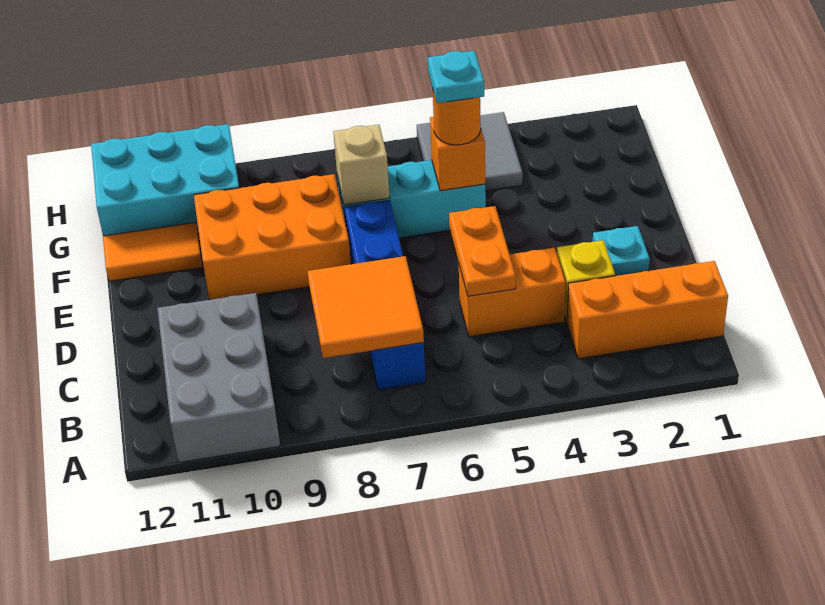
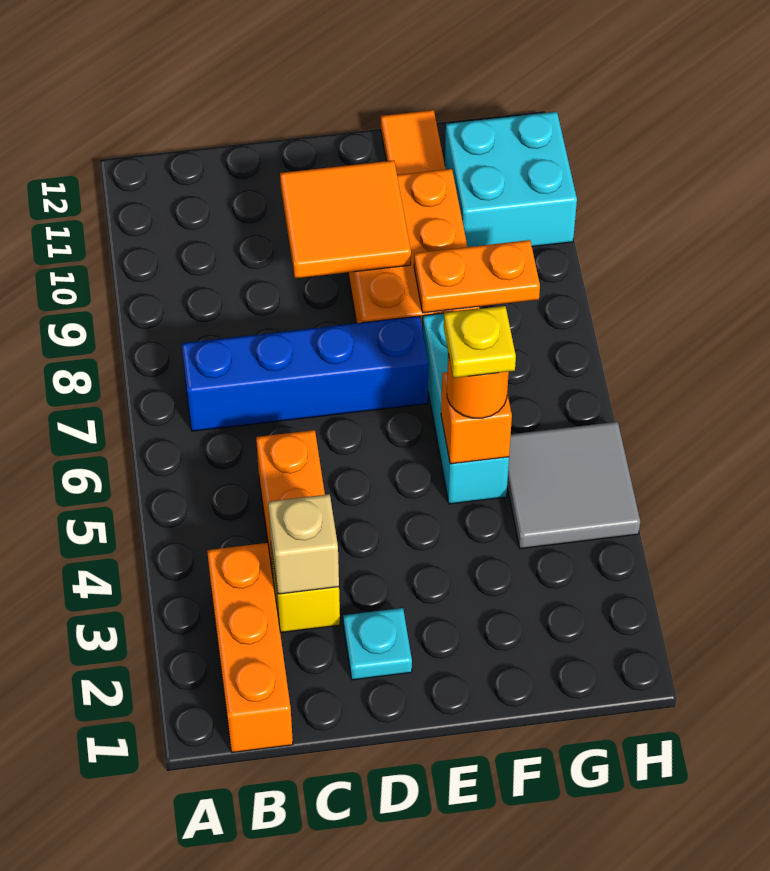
grey brick A10:C11 level 1 -> none
orange tile B7:C8 level 2 -> orange tile D9:E10 level 2
orange plate C5:D5 level 2 -> orange plate F8:G8 level 2
cyan plate F5 level 4 -> yellow plate F5 level 4
tan brick F7 level 2 -> tan brick C3 level 2
cyan brick G10:H12 level 1 -> cyan brick G10:H11 level 1

